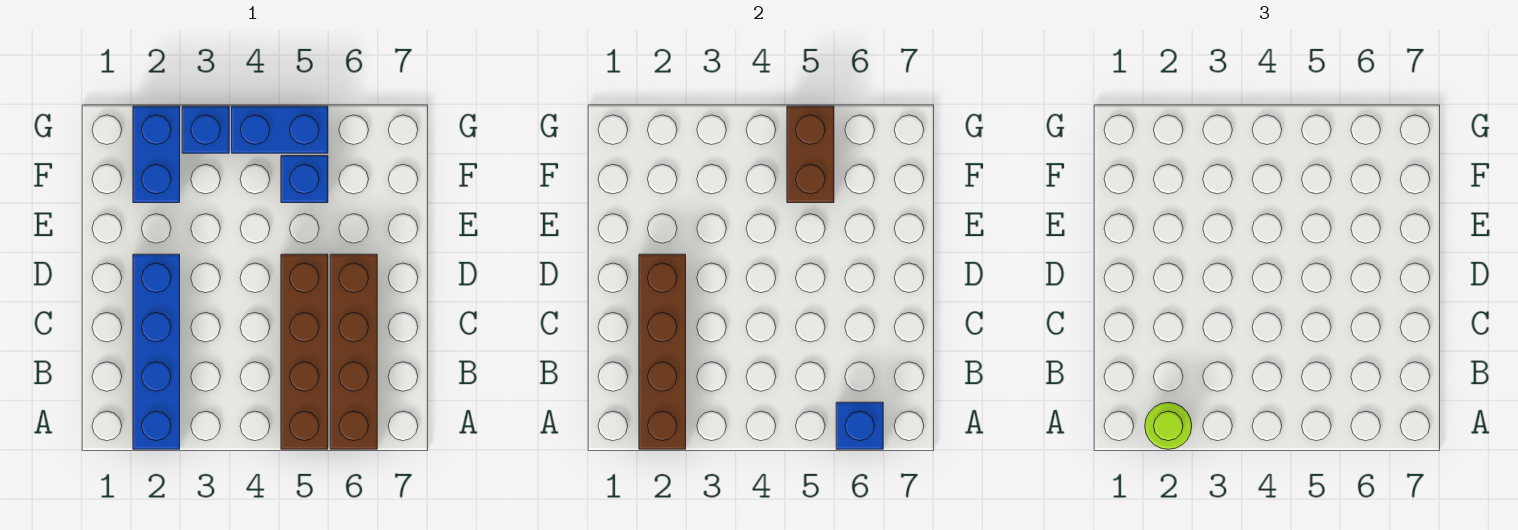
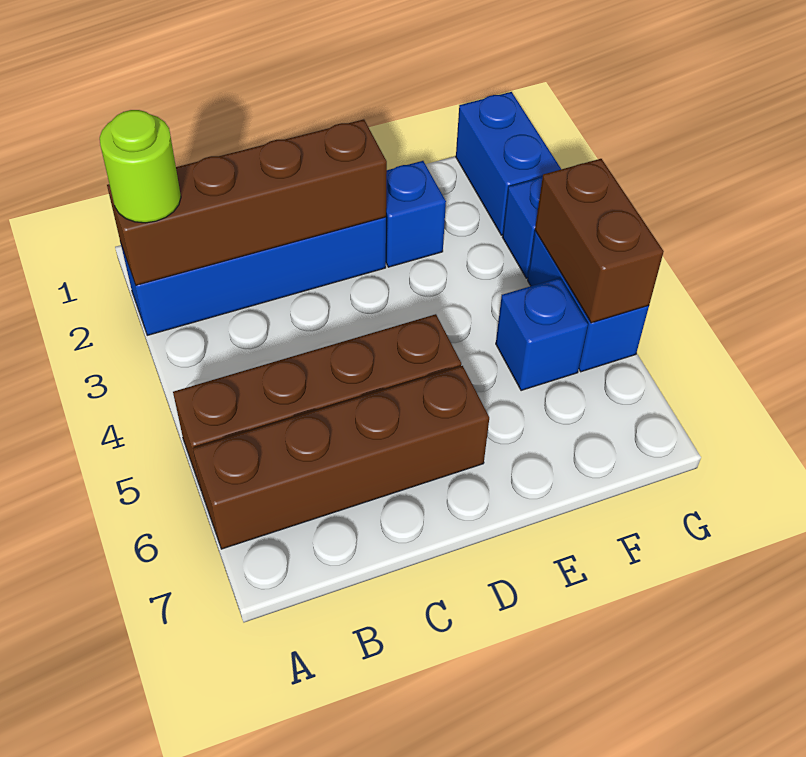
blue brick A6 level 2 -> blue brick E2 level 1
blue brick F2:G2 level 1 -> blue brick G1:G2 level 1
brown brick F5:G5 level 2 -> brown brick G4:G5 level 2

